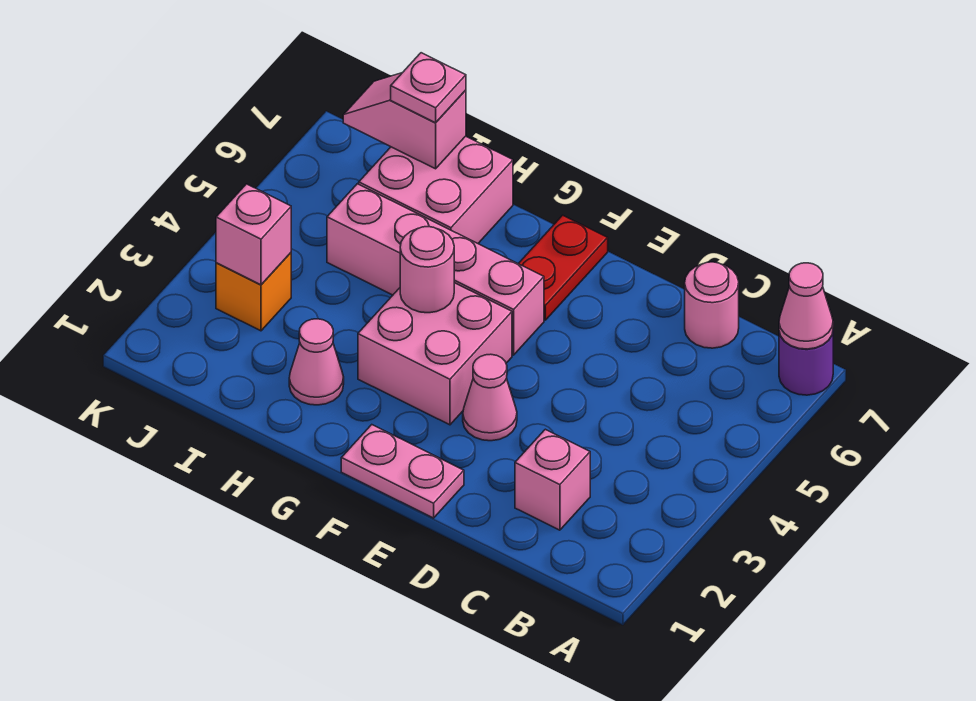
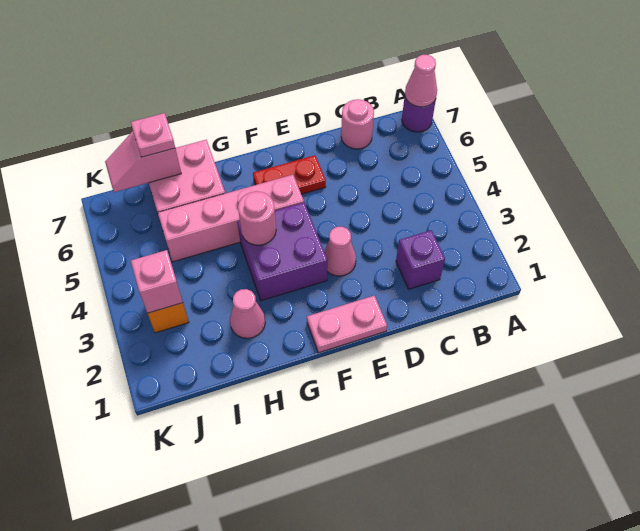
pink brick C2 level 1 -> purple brick C2 level 1
pink brick F3:G4 level 1 -> purple brick F3:G4 level 1
red plate F6:F7 level 1 -> red plate E6:F6 level 1

